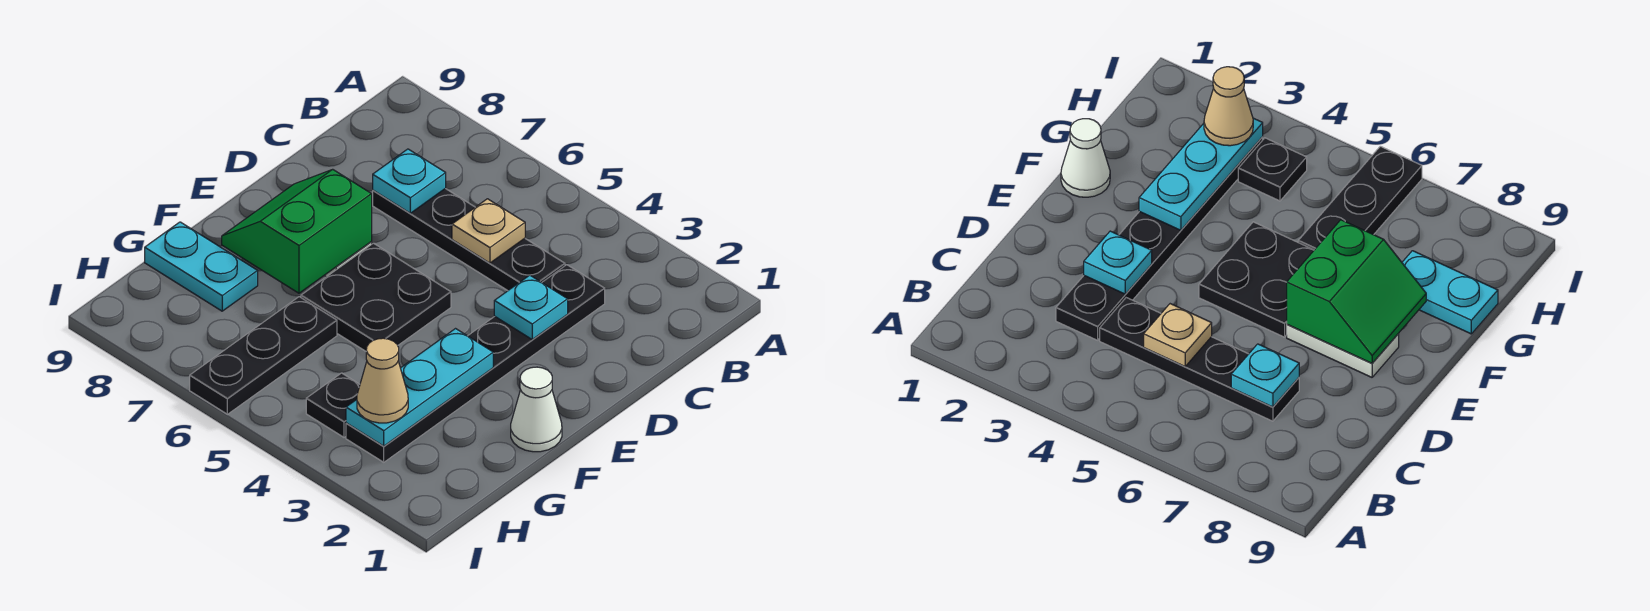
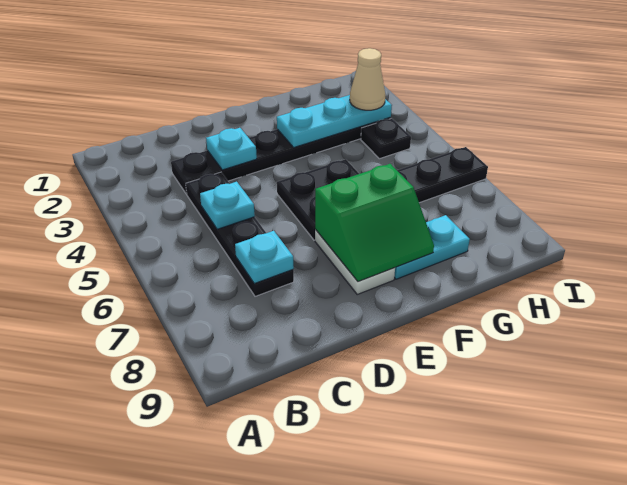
tan plate C5 level 2 -> cyan plate C5 level 2
white cone F1 level 1 -> none
cyan plate G8:G9 level 1 -> cyan plate F8:G8 level 1

